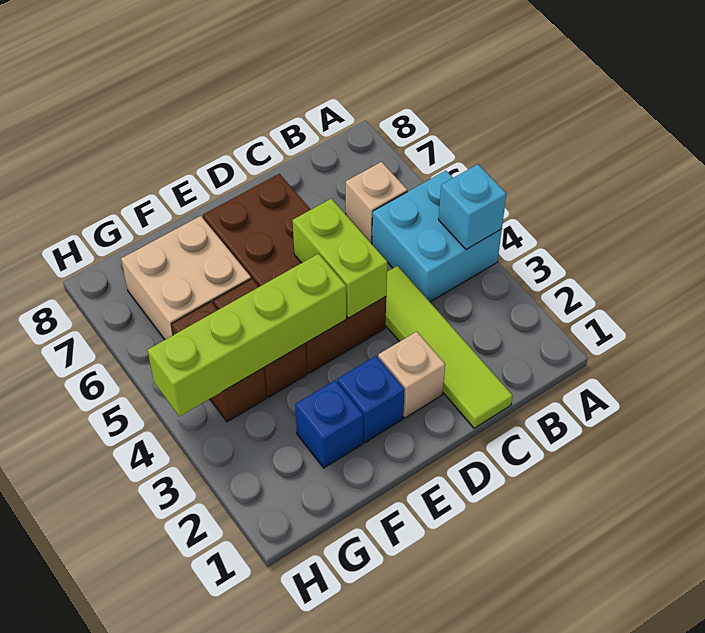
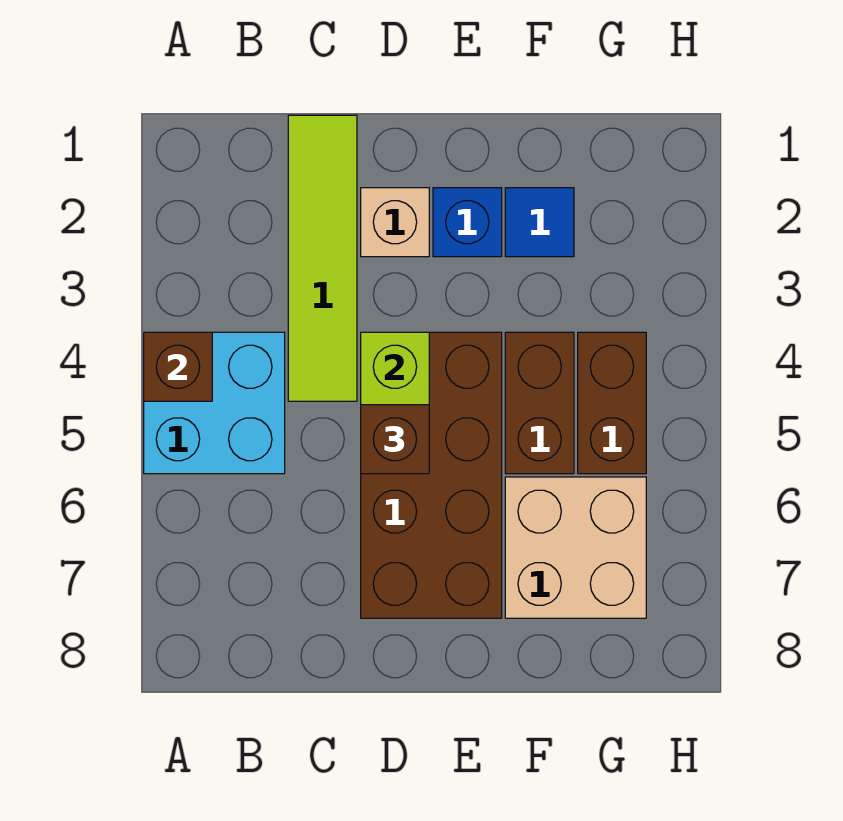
cyan brick A4 level 2 -> brown brick A4 level 2
tan brick B6 level 1 -> none
none -> brown brick D5 level 3
lime brick E4:H4 level 2 -> none
blue brick F2 level 1 -> blue tile F2 level 1

